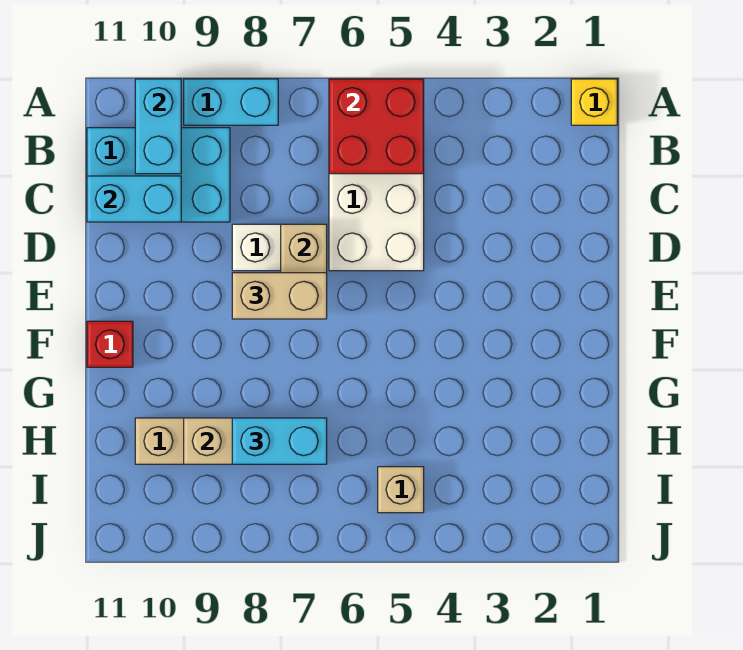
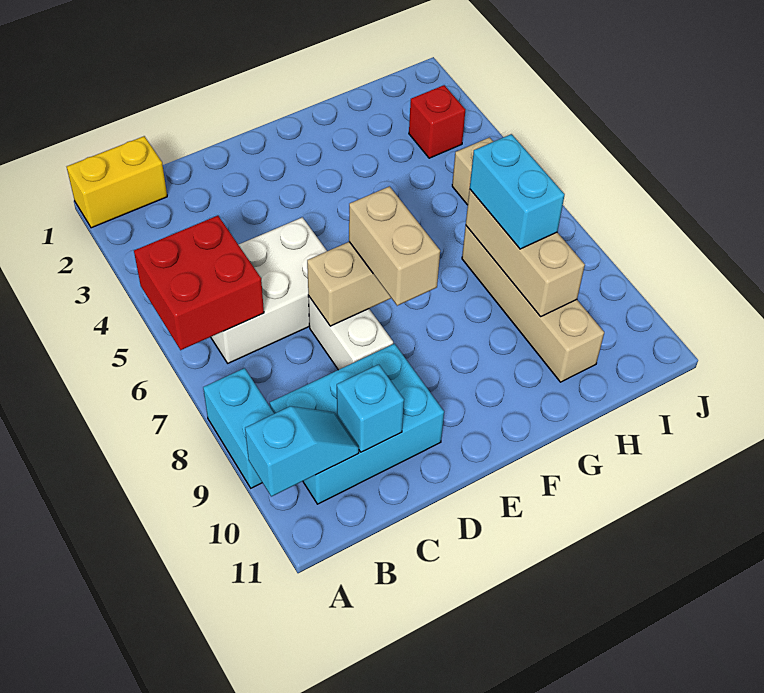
yellow brick A1 level 1 -> yellow brick A1:B1 level 1
cyan brick A10:B10 level 2 -> cyan slope A10:B10 level 2 top A
cyan brick B9:C11 level 1 -> cyan brick B9:D10 level 1
cyan brick C10:C11 level 2 -> cyan brick C10 level 2
red brick F11 level 1 -> red brick I3 level 1

